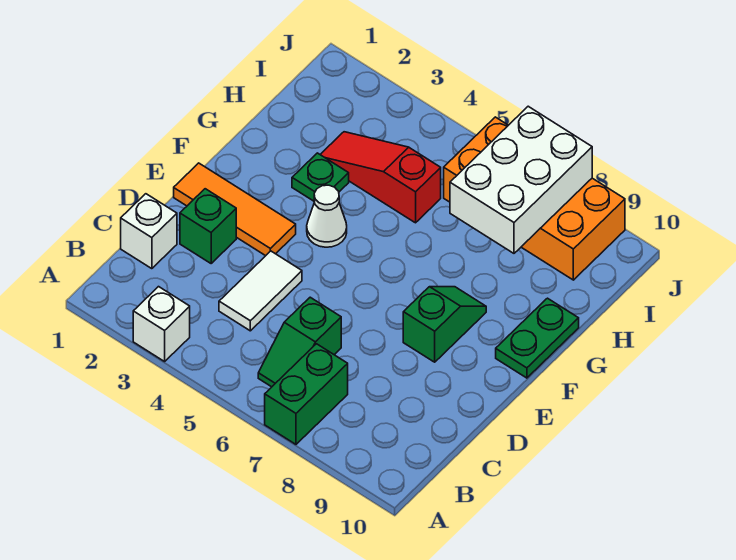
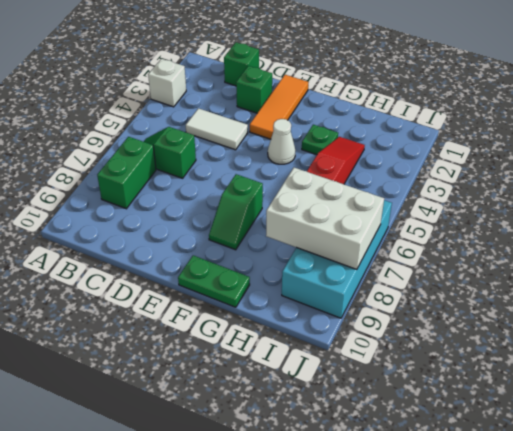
green brick A7:B7 level 1 -> green brick B7:B8 level 1
white brick C1 level 1 -> green brick C1 level 1
green slope E8:F8 level 1 top E -> green slope F7:F8 level 1 top 7
orange brick I6:J9 level 1 -> cyan brick I6:J9 level 1

